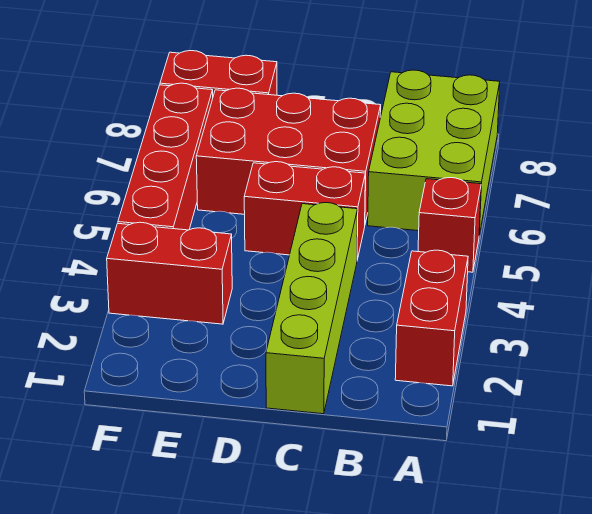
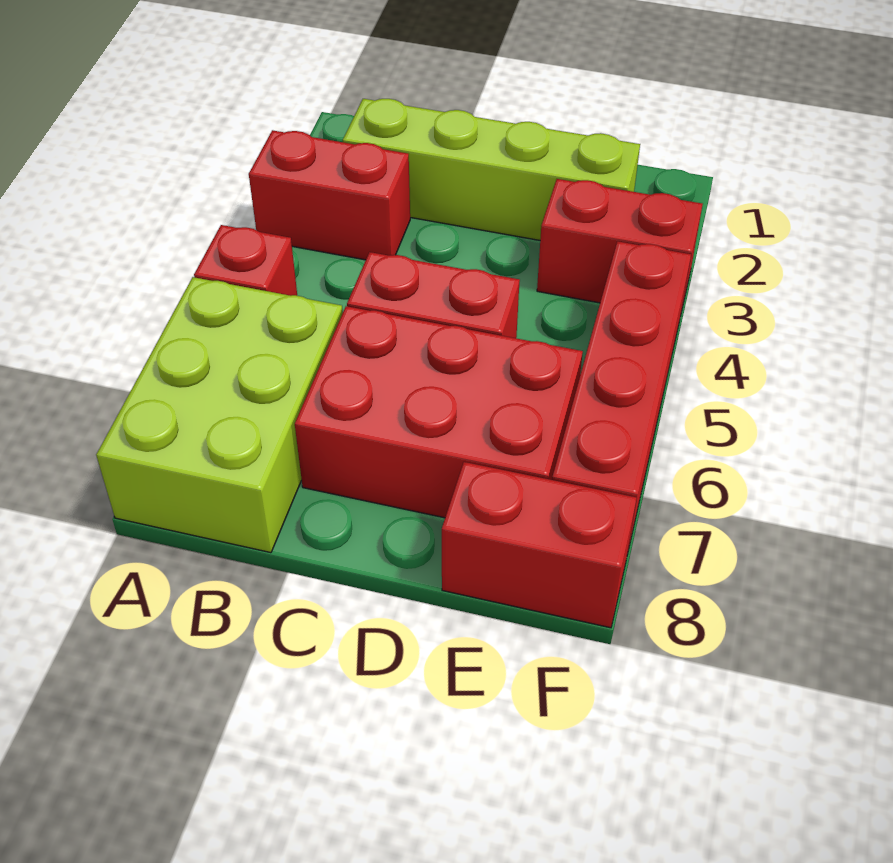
red brick A2:A3 level 1 -> red brick A3:B3 level 1
lime brick C1:C4 level 1 -> lime brick B2:E2 level 1

